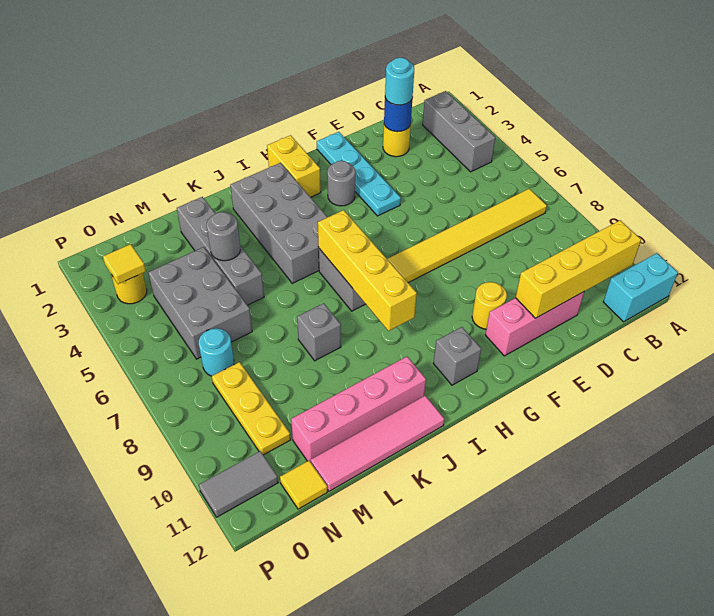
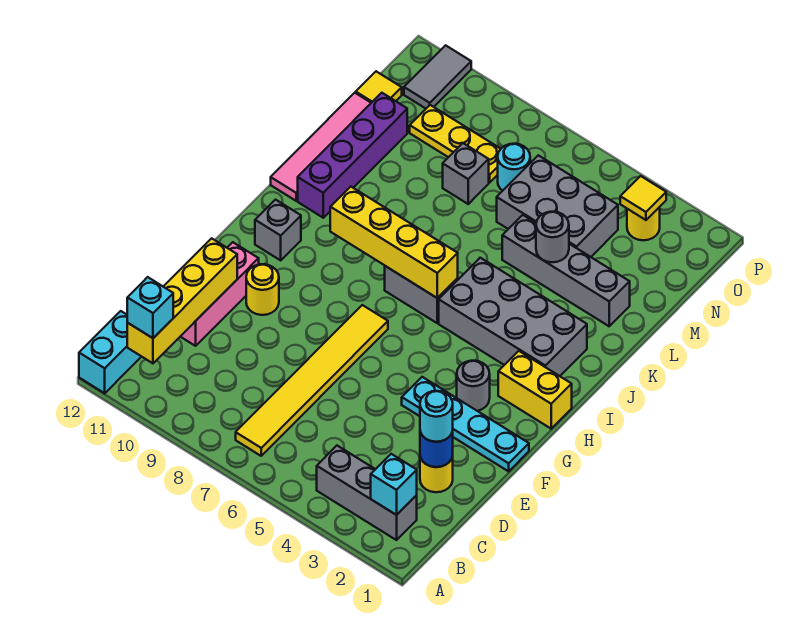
none -> cyan brick B2 level 2
none -> cyan brick B11 level 3
pink brick J11:M11 level 1 -> purple brick J11:M11 level 1
grey brick K8 level 1 -> grey brick M8 level 1

